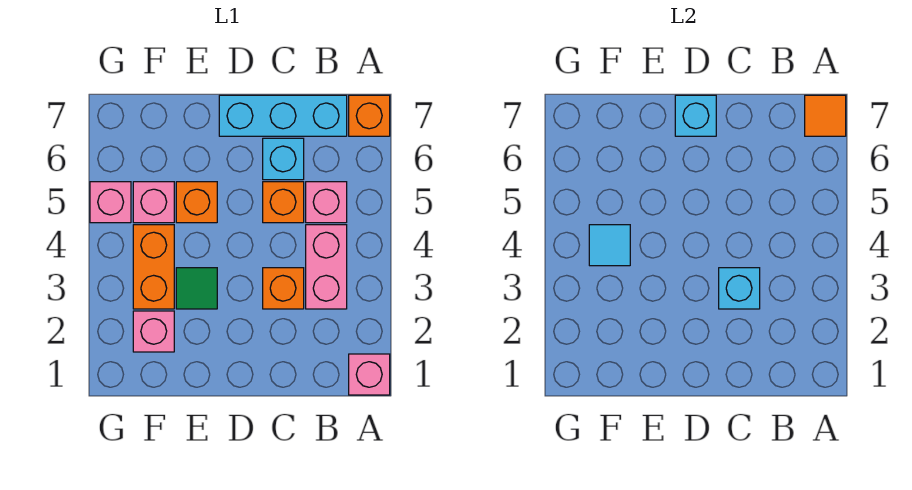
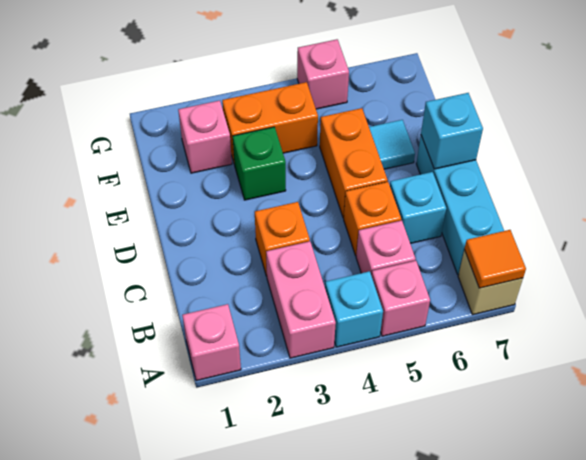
orange brick A7 level 1 -> tan brick A7 level 1
pink brick B3:B4 level 1 -> pink brick A3:B3 level 1
cyan brick C3 level 2 -> cyan brick A4 level 1
green tile E3 level 1 -> green brick E3 level 1
orange brick E5 level 1 -> orange brick D5:E5 level 1
cyan tile F4 level 2 -> cyan tile E6 level 1
pink brick F5 level 1 -> pink brick A5 level 1

